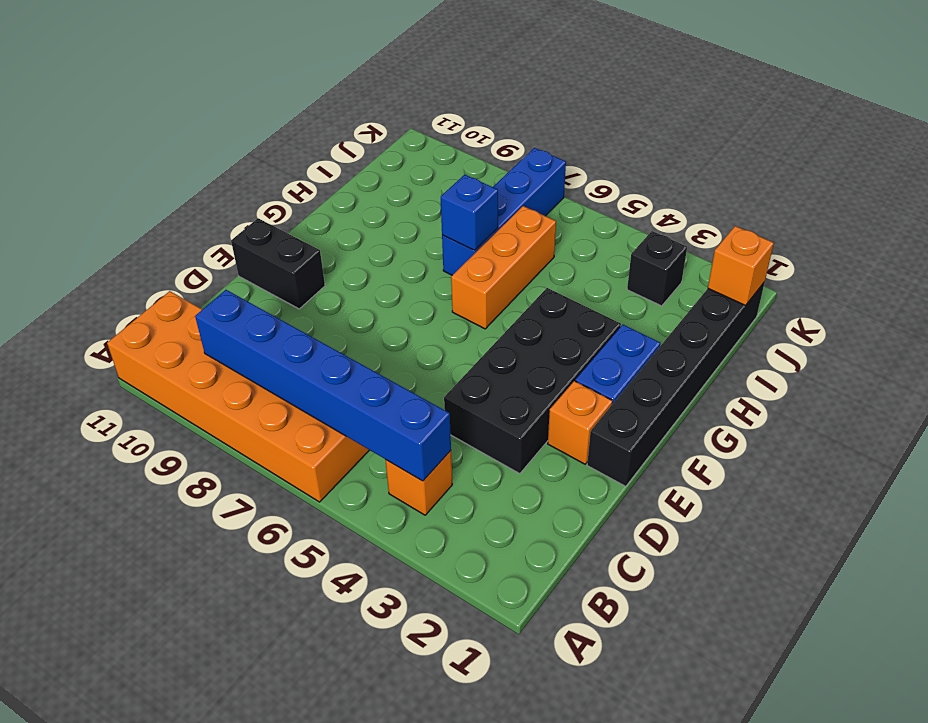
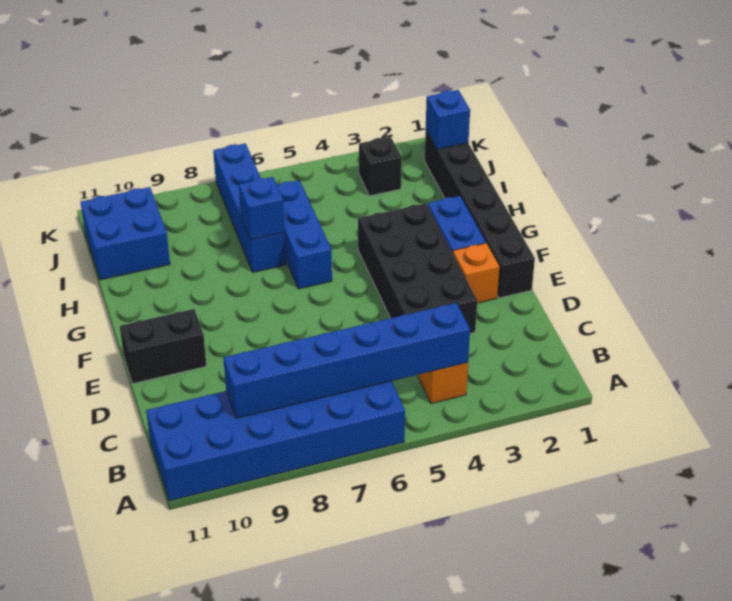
orange brick A6:B11 level 1 -> blue brick A6:B11 level 1
orange brick G6:I6 level 1 -> blue brick G6:I6 level 1
none -> blue brick I10:J11 level 1
orange brick J1 level 2 -> blue brick J1 level 2

